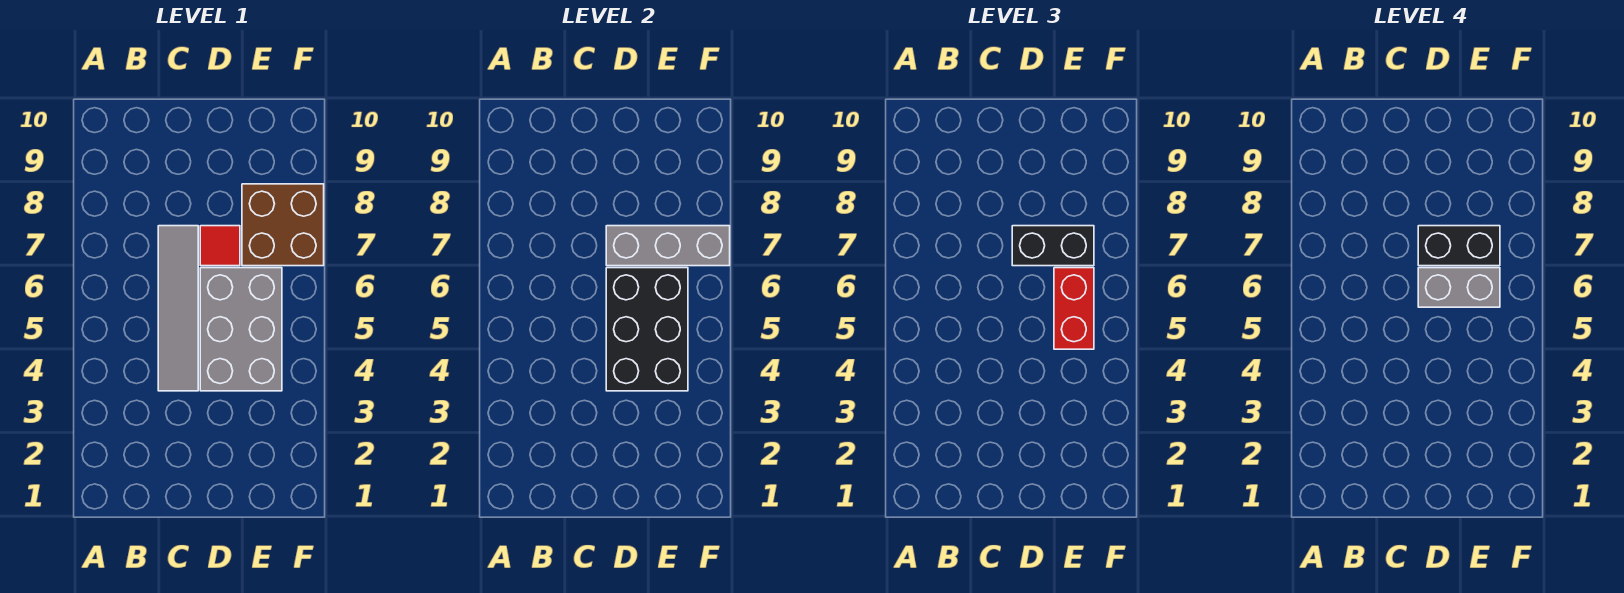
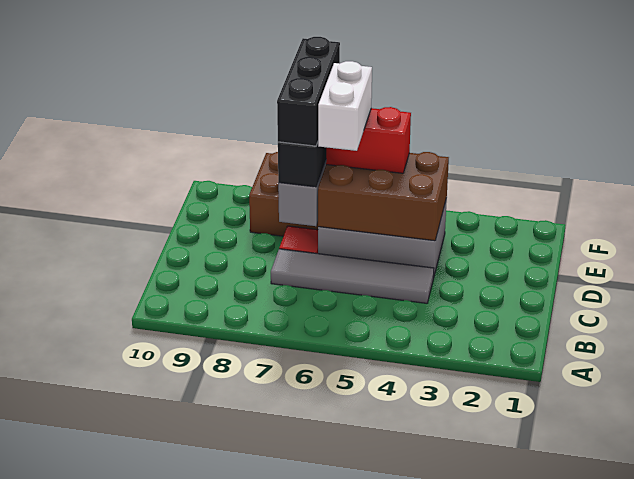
black brick D4:E6 level 2 -> brown brick D4:E6 level 2
grey brick D6:E6 level 4 -> white brick D6:E6 level 4
black brick D7:E7 level 4 -> black brick D7:F7 level 4

